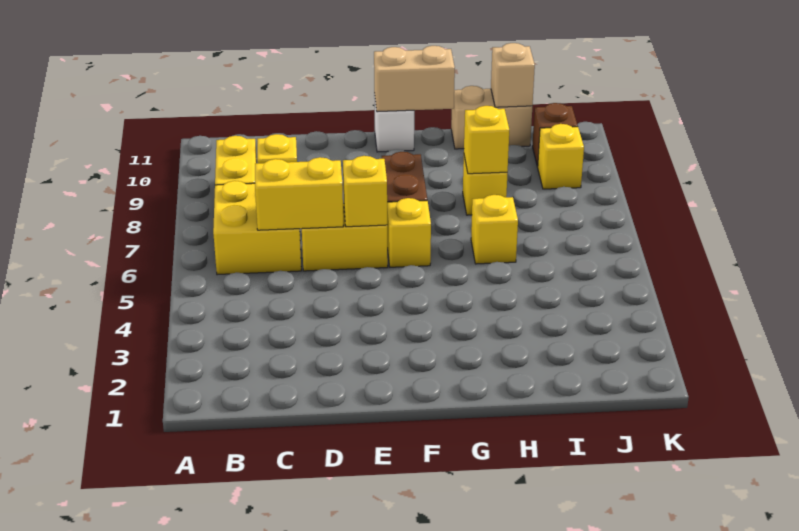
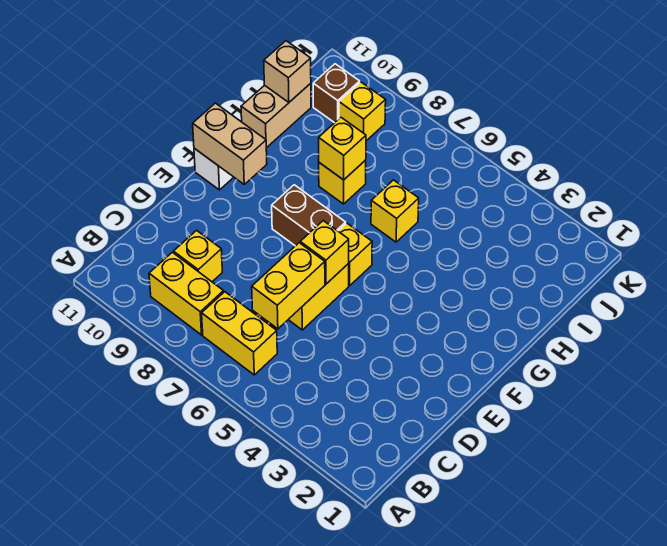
yellow brick B6:C7 level 1 -> yellow brick B6:B7 level 1
tan brick F11:G11 level 2 -> tan brick F10:F11 level 2

